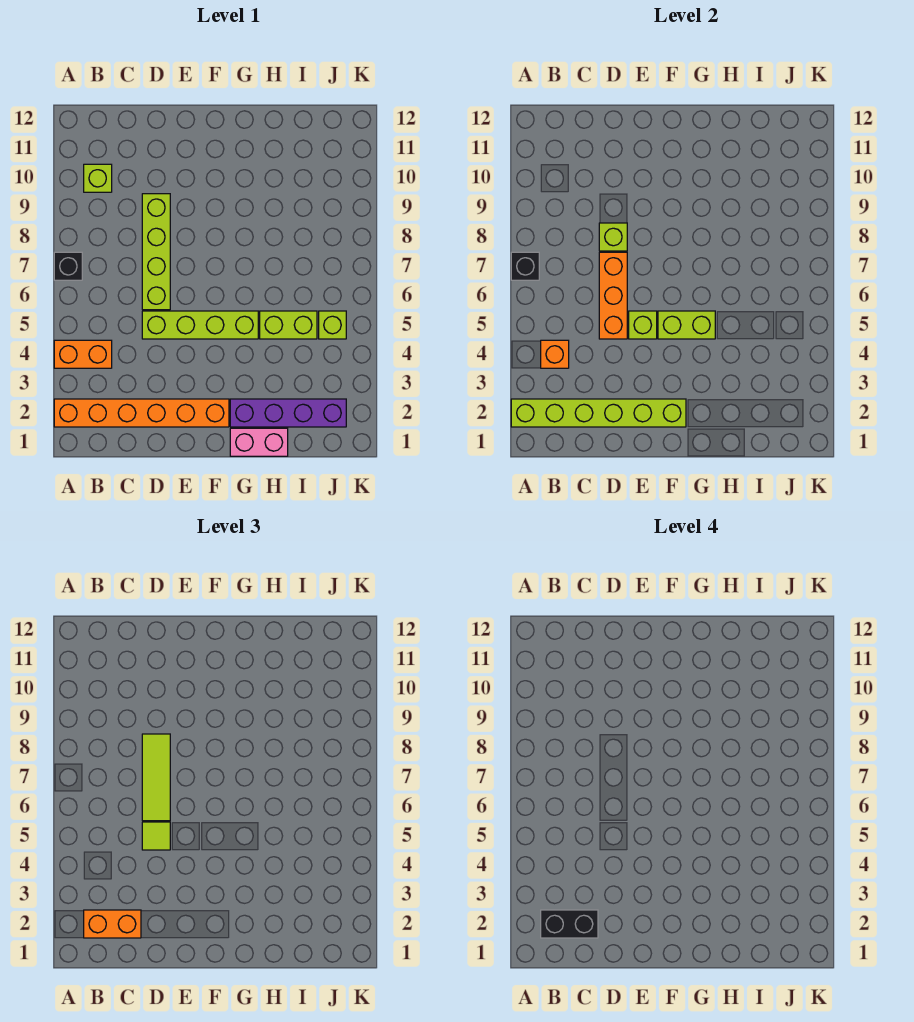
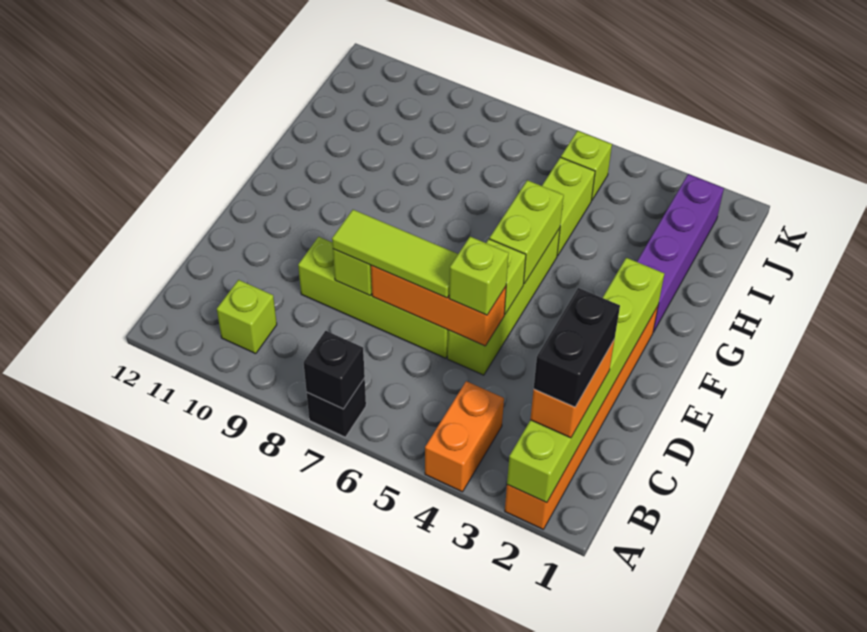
orange brick B4 level 2 -> none
lime tile D5 level 3 -> lime brick D5 level 3
pink brick G1:H1 level 1 -> none

